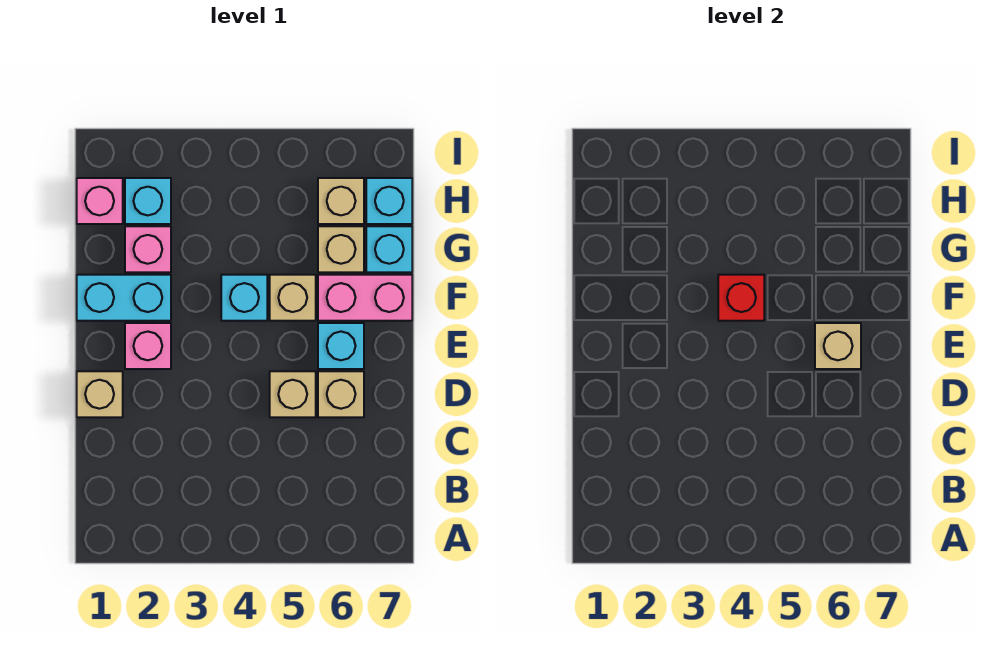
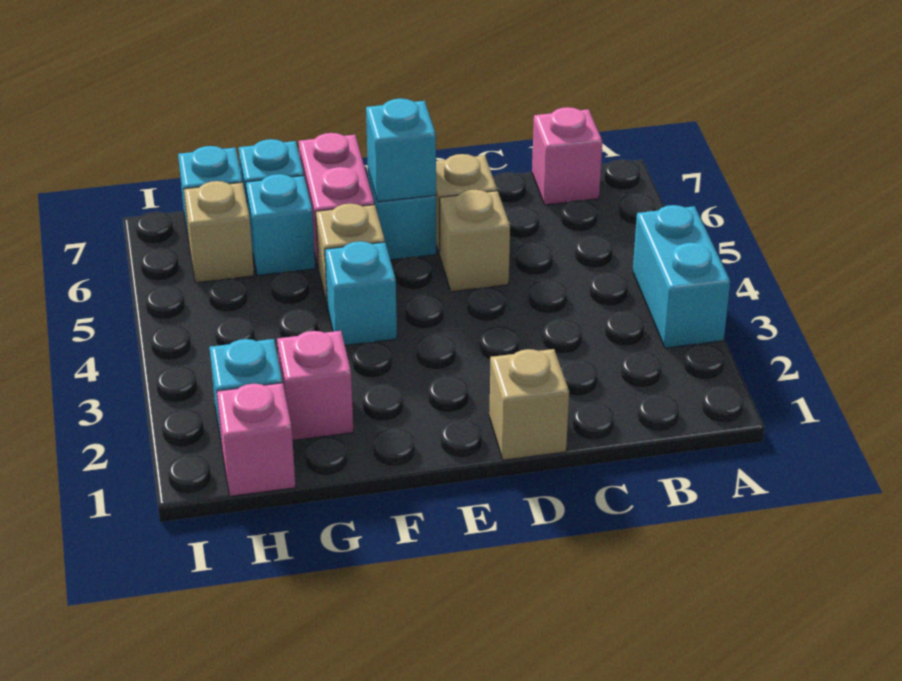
pink brick E2 level 1 -> pink brick B7 level 1
tan brick E6 level 2 -> cyan brick E6 level 2
cyan brick F1:F2 level 1 -> cyan brick A3:A4 level 1
red brick F4 level 2 -> none
tan brick G6 level 1 -> cyan brick G6 level 1

